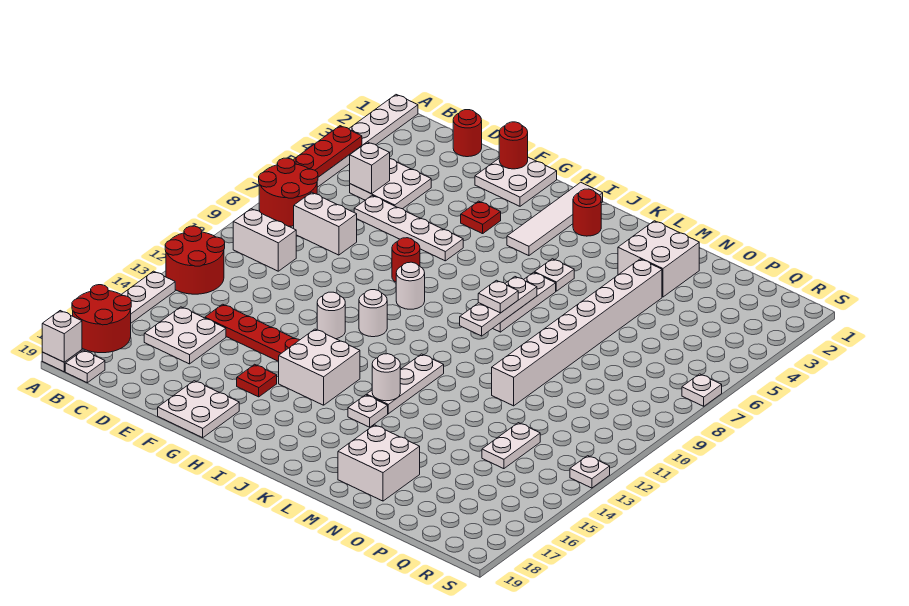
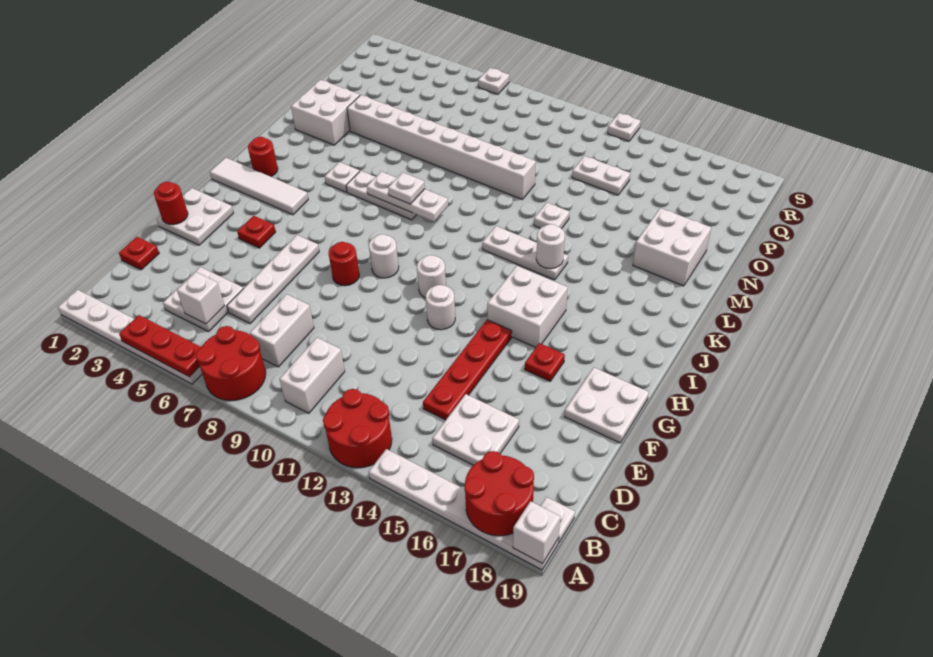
red round brick D1 level 1 -> red plate D1 level 1
white plate K15 level 1 -> white plate M13 level 1

